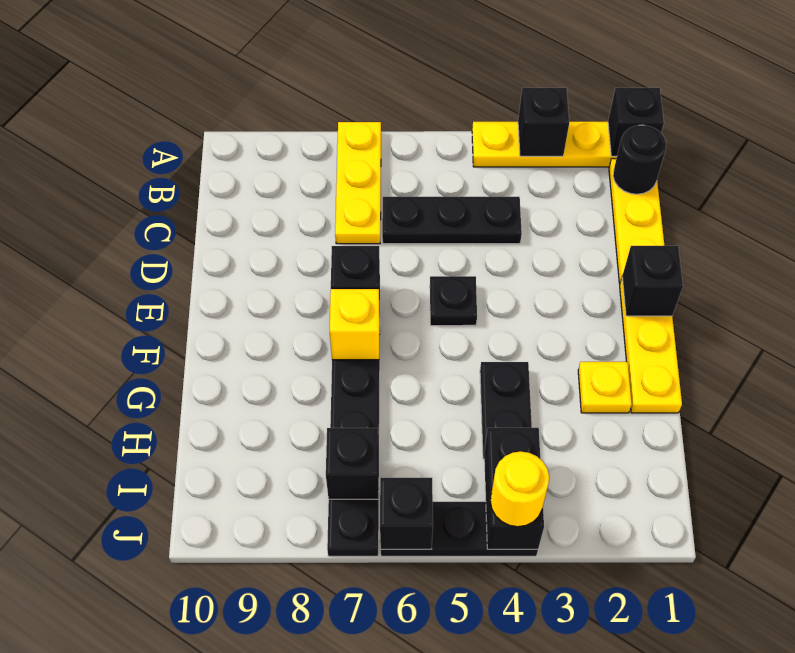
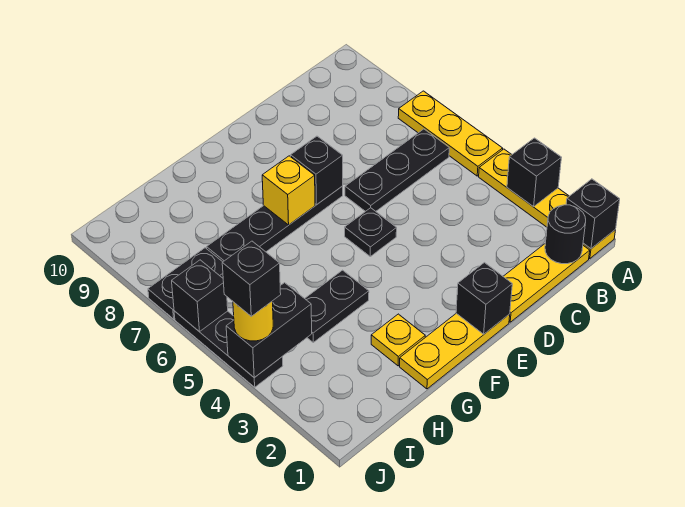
yellow plate A7:C7 level 1 -> yellow plate A5:A7 level 1
black plate C4:C6 level 1 -> black plate B6:D6 level 1
black brick I7 level 2 -> black brick J4 level 4

